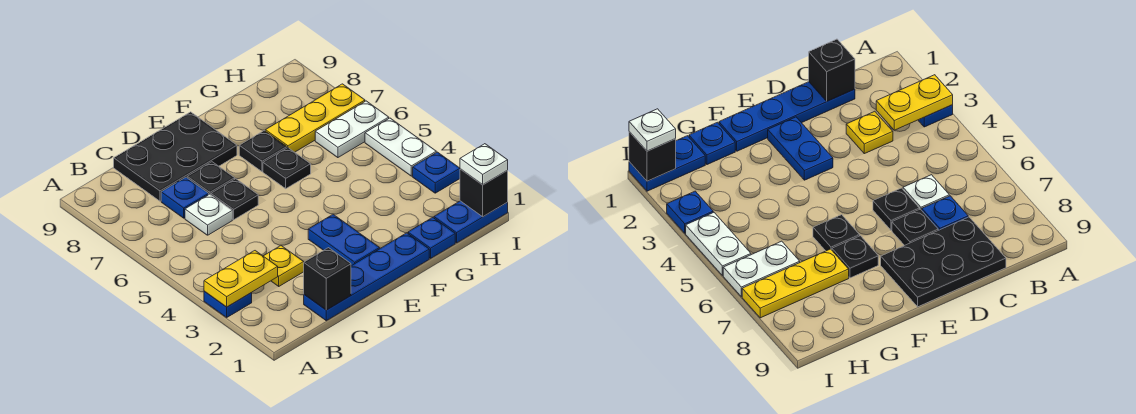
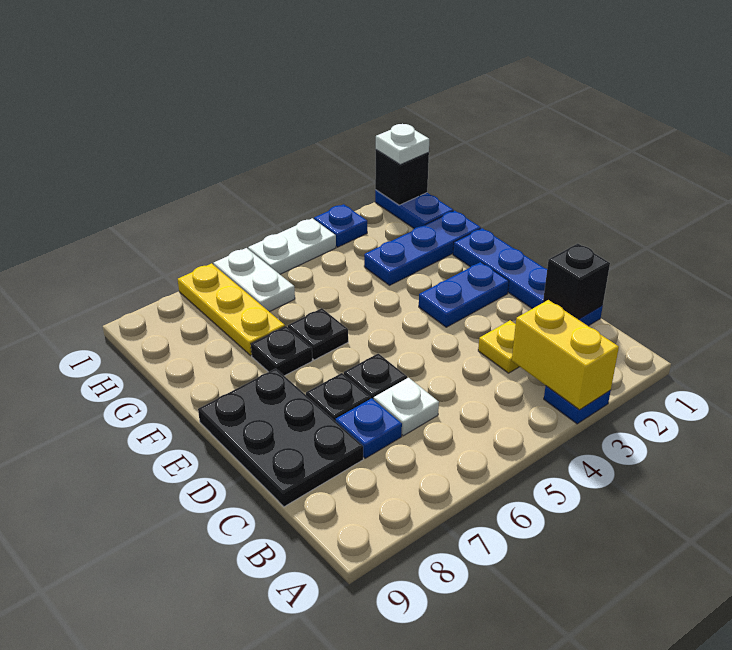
yellow plate A3:B3 level 2 -> yellow brick A3:B3 level 2
blue plate G1 level 1 -> blue plate G1:G3 level 1

